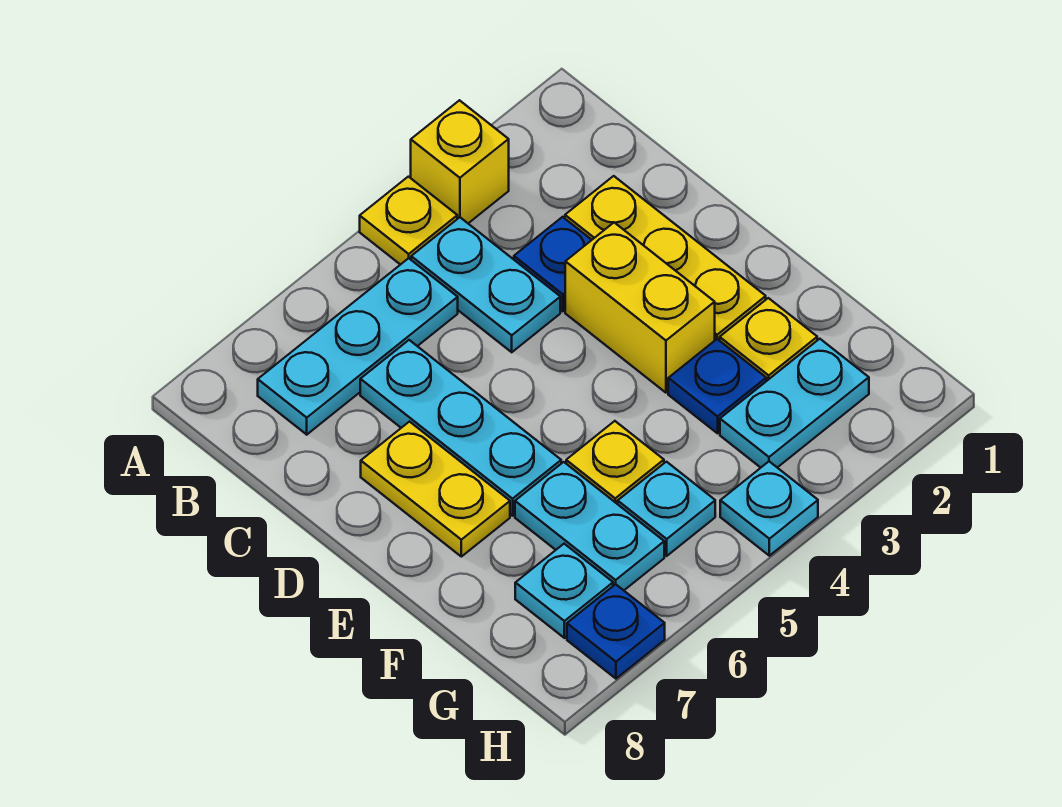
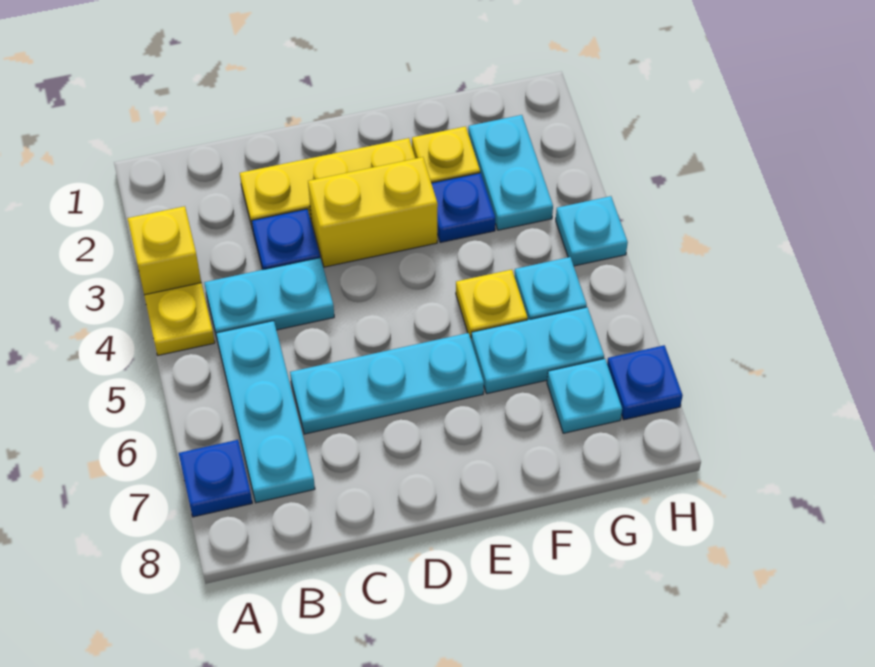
none -> blue plate A7 level 1
yellow plate D7:E7 level 1 -> none

